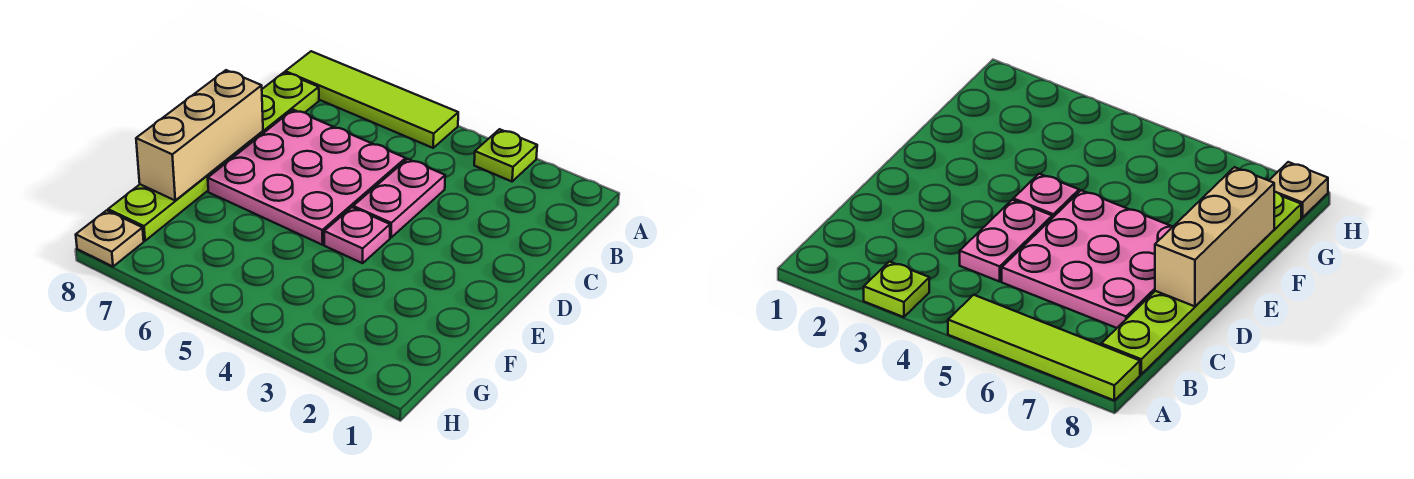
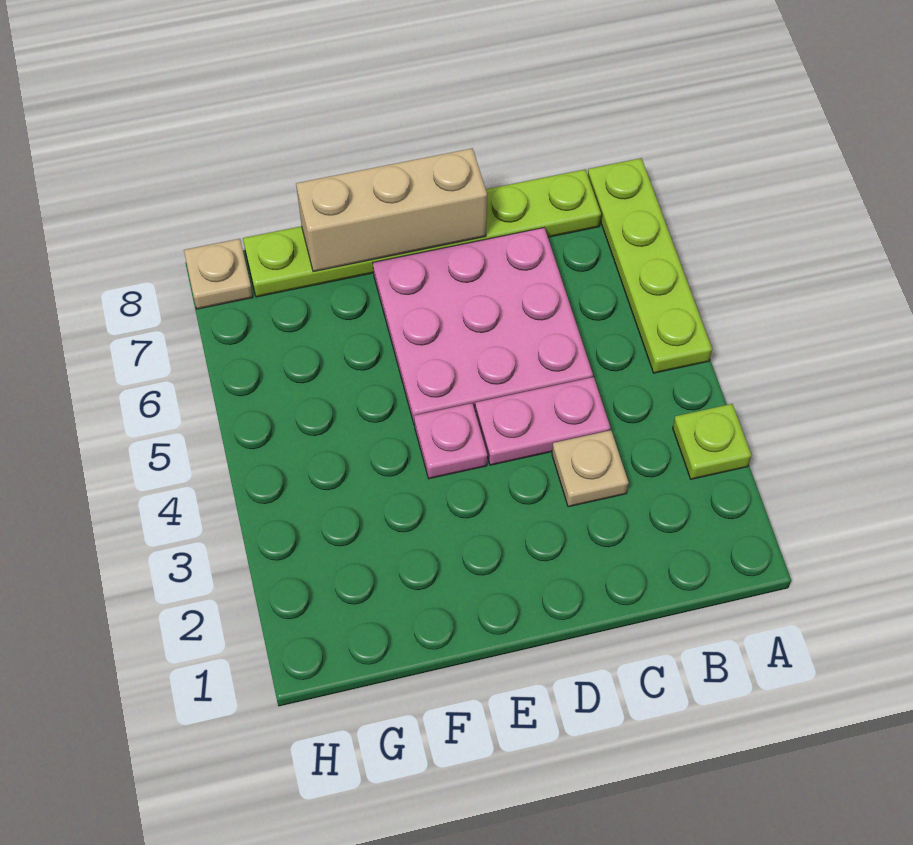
lime tile A5:A8 level 1 -> lime plate A5:A8 level 1
none -> tan plate C3 level 1

